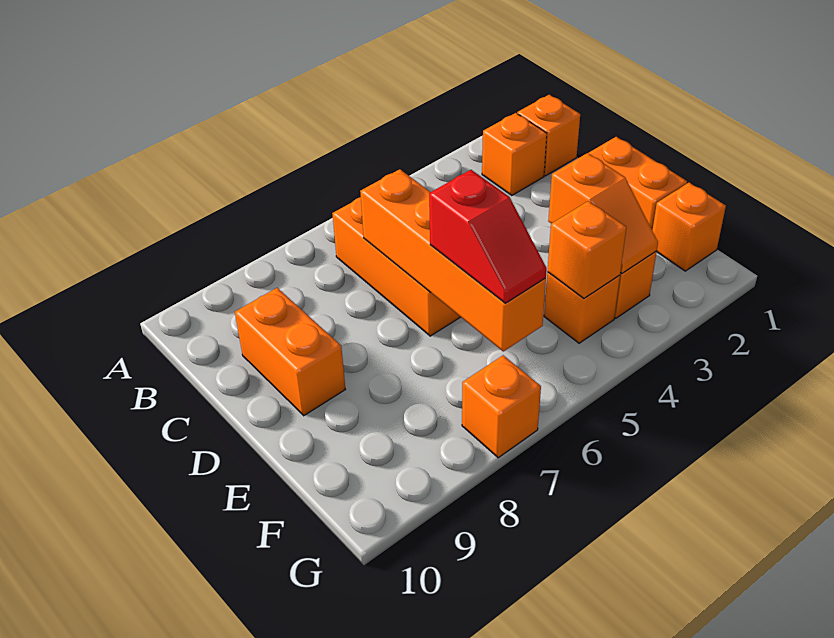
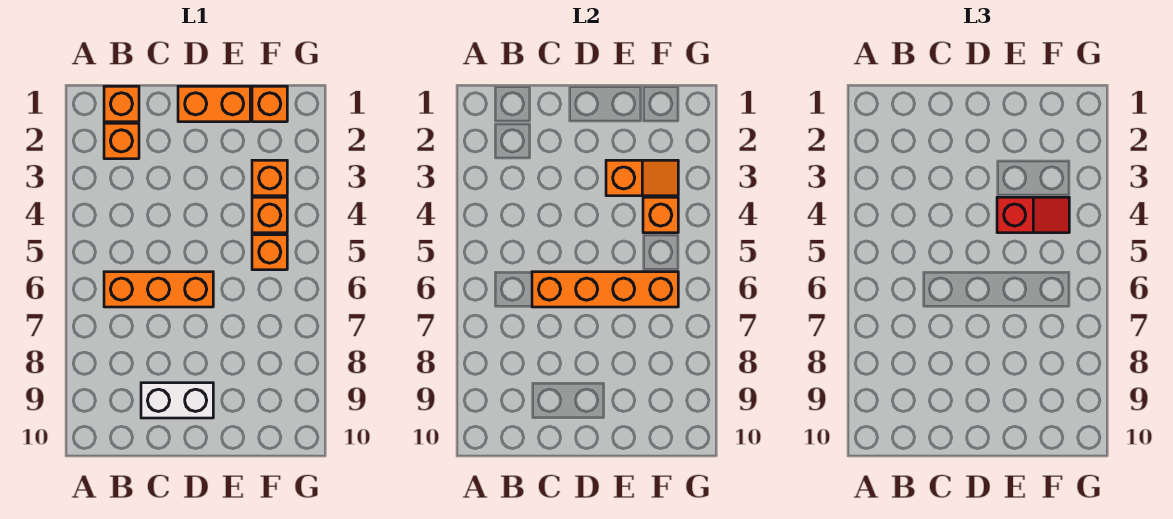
orange brick C9:D9 level 1 -> white brick C9:D9 level 1
red slope E6:F6 level 3 top E -> red slope E4:F4 level 3 top E
orange brick G7 level 1 -> orange brick F5 level 1

